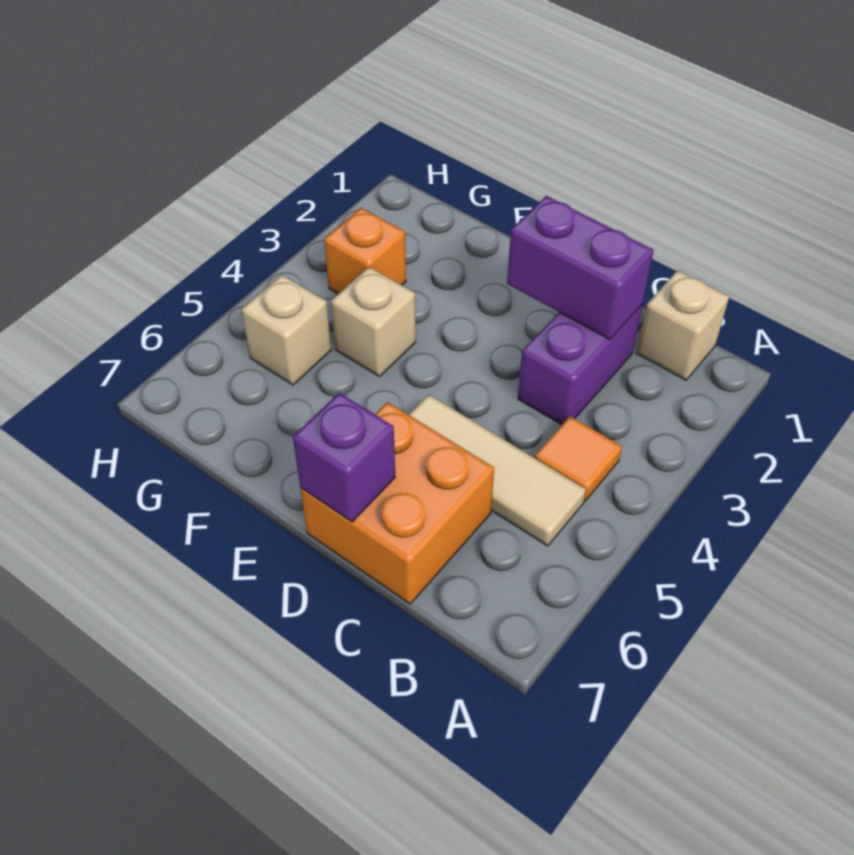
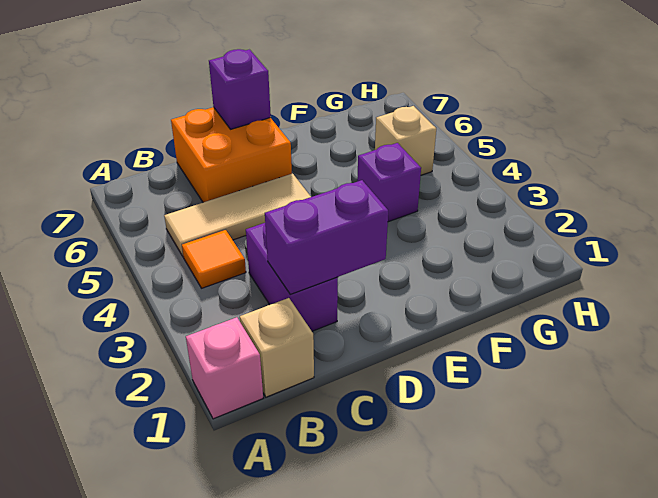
none -> pink brick A1 level 1
tan brick F4 level 1 -> purple brick F4 level 1
orange brick G3 level 1 -> none

